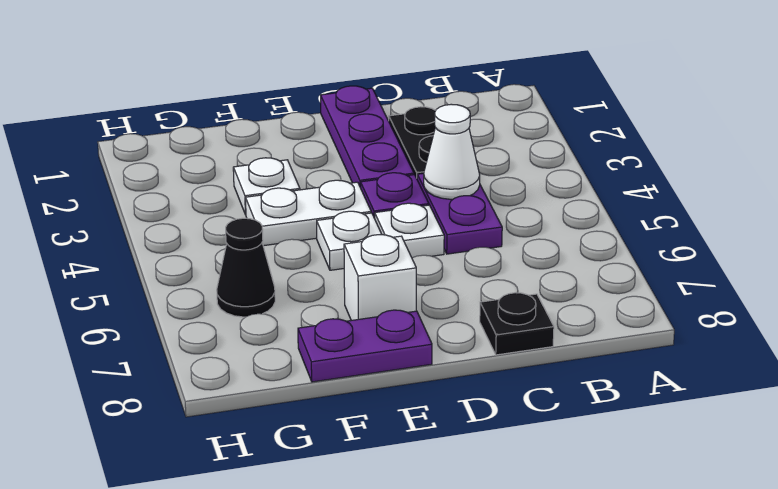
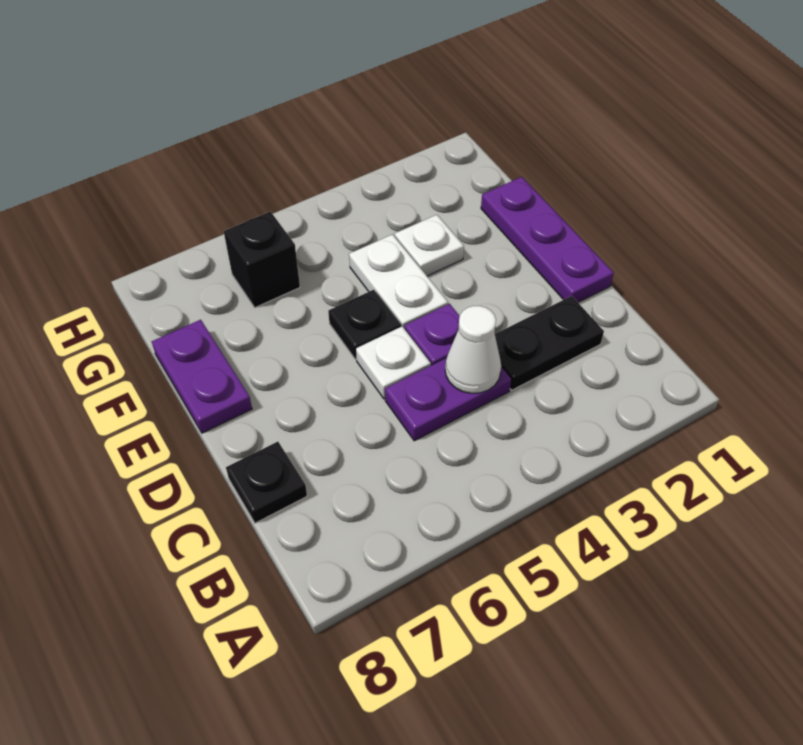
purple plate D1:D3 level 1 -> purple plate D1:F1 level 1
white plate E5 level 1 -> black plate E5 level 1
white brick E7 level 1 -> none
black cone G6 level 1 -> black brick G6 level 1

